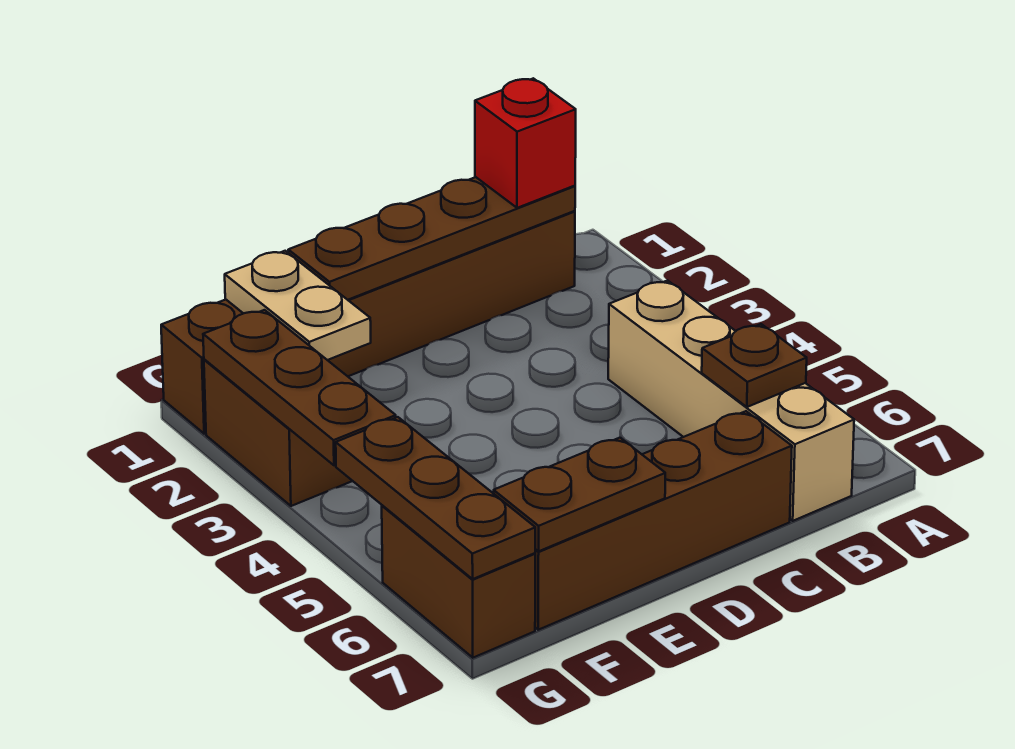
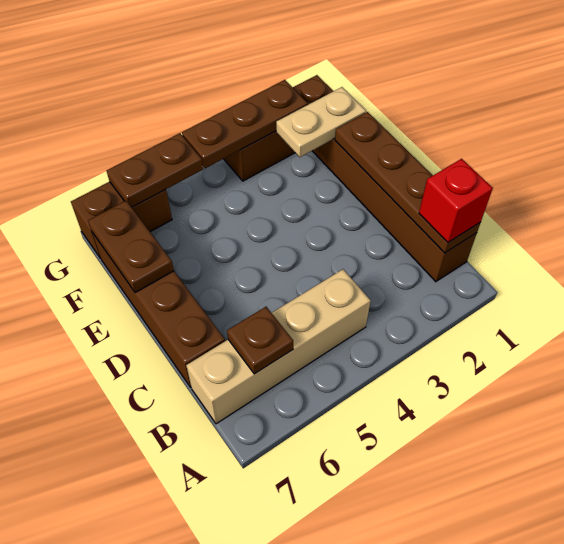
brown plate G5:G7 level 2 -> brown plate G5:G6 level 2

